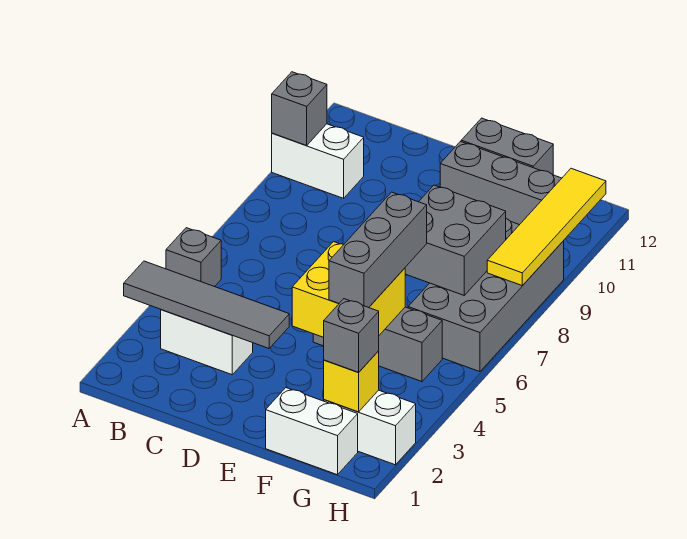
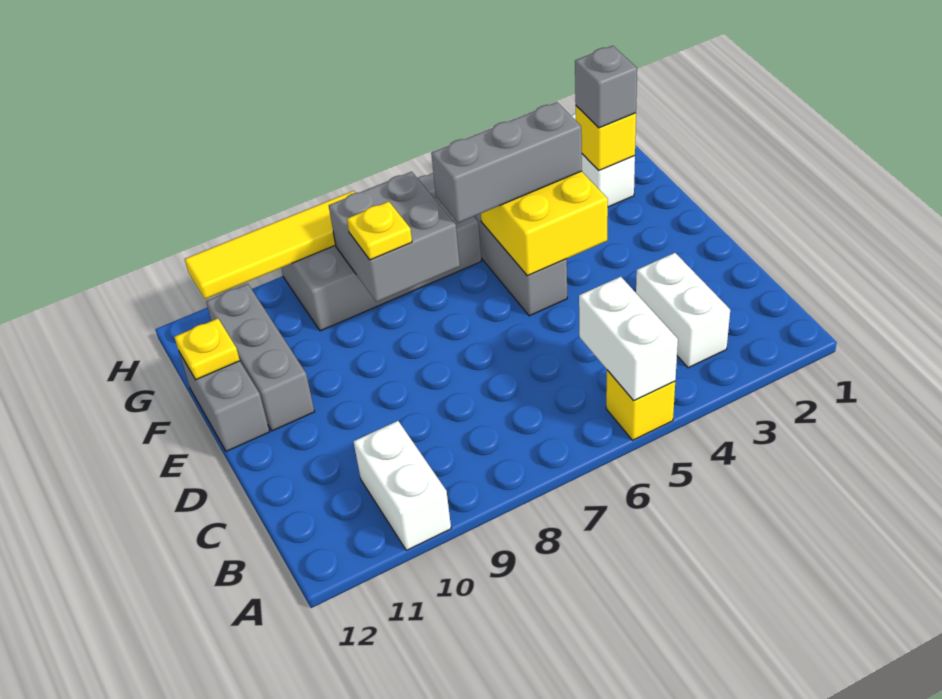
grey tile A3:D3 level 2 -> none
grey brick A5 level 1 -> yellow brick A5 level 1
grey brick A10 level 2 -> none
white brick F1:G1 level 1 -> white brick A5:B5 level 2
none -> yellow plate F8 level 3
none -> yellow plate F12 level 2

